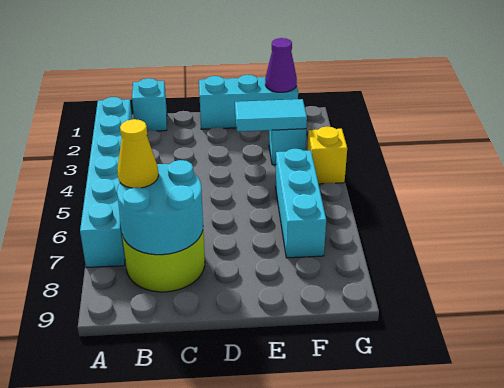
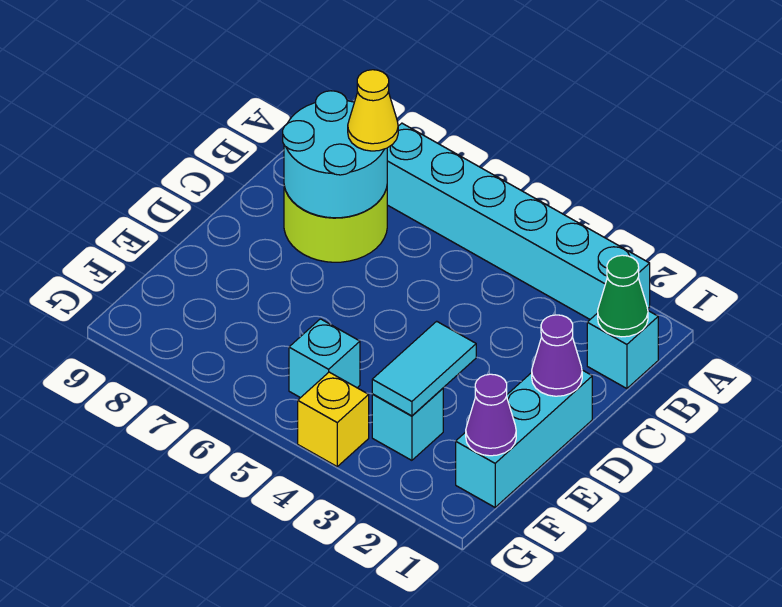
none -> green cone B1 level 2
none -> purple cone D1 level 2
cyan brick F5:F7 level 1 -> cyan brick F5 level 1

